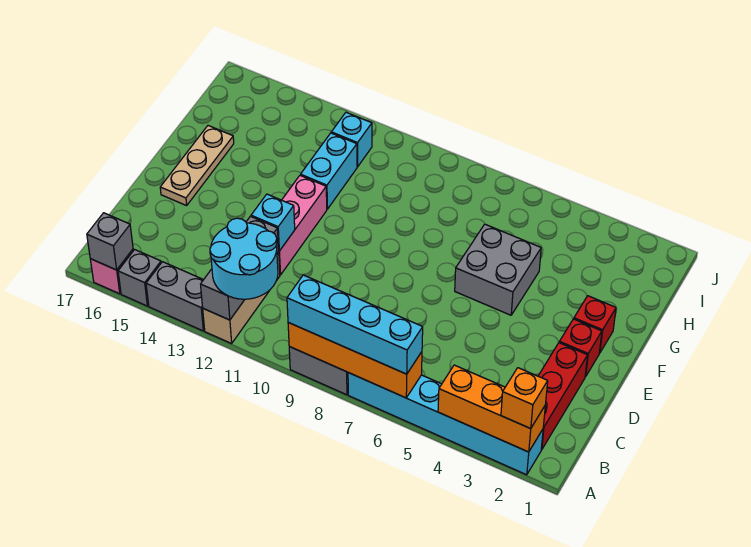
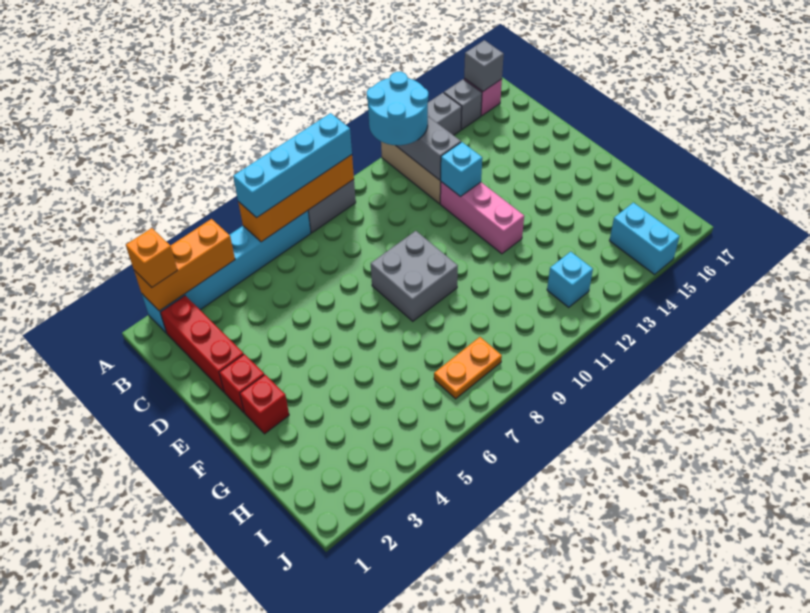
tan plate E16:G16 level 1 -> none
grey brick F5:G6 level 1 -> grey brick E8:F9 level 1
cyan brick G12:H12 level 1 -> cyan brick I15:J15 level 1
none -> orange plate I7:I8 level 1

